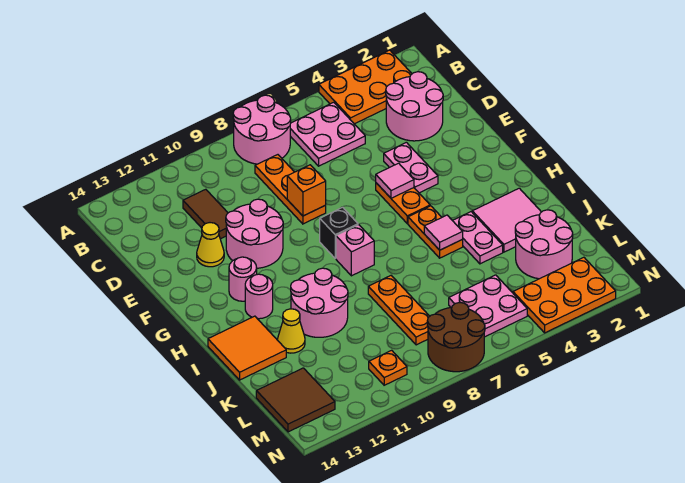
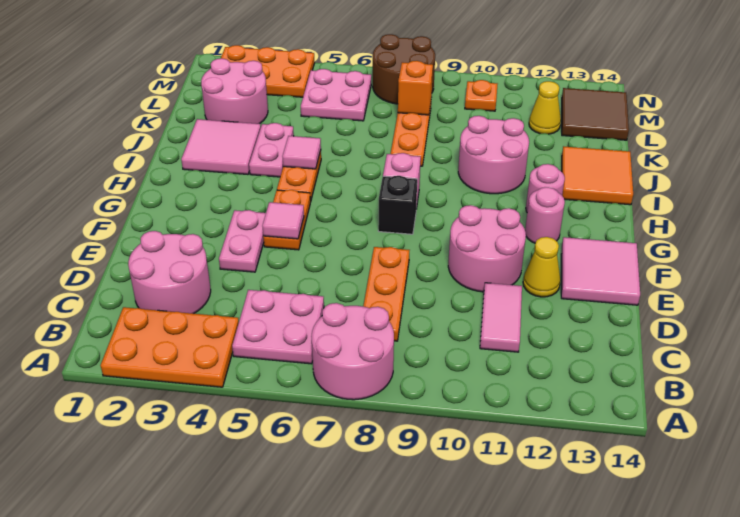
brown tile C11:D11 level 1 -> pink tile C11:D11 level 1
orange brick E8 level 2 -> orange brick L8 level 2
none -> pink tile E13:F14 level 1
yellow cone J12 level 1 -> yellow cone L12 level 1

